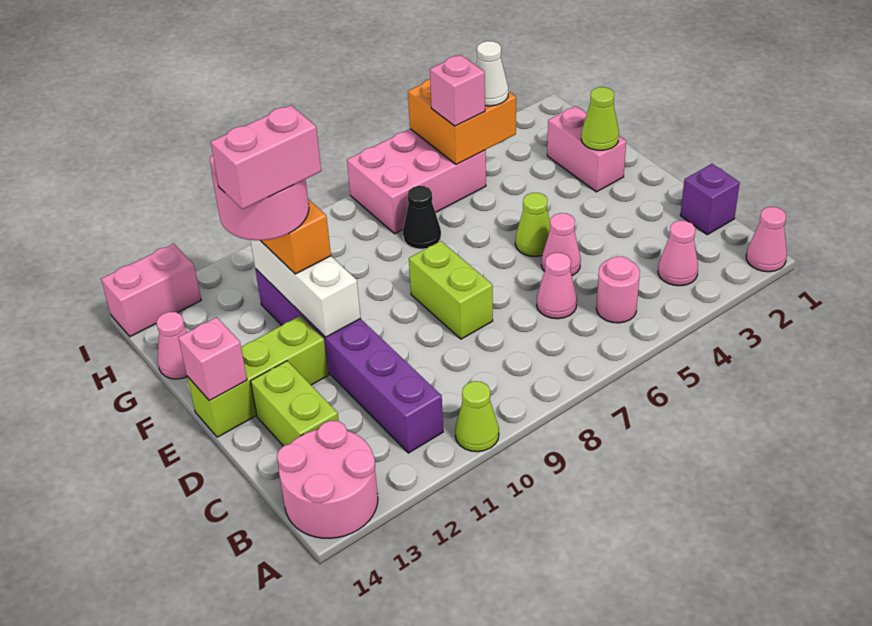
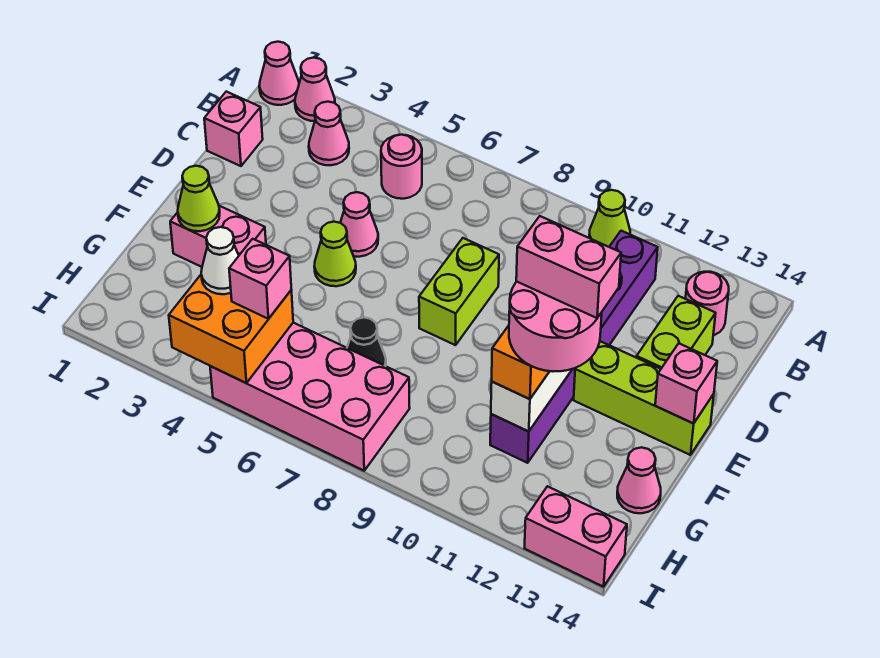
pink round brick A13:B14 level 1 -> pink round brick B13 level 1
purple brick C1 level 1 -> pink brick C1 level 1
pink cone C6 level 1 -> pink cone A2 level 1
pink brick F2:G2 level 1 -> pink brick F2:F3 level 1
pink brick H5:I7 level 1 -> pink brick H5:I8 level 1

